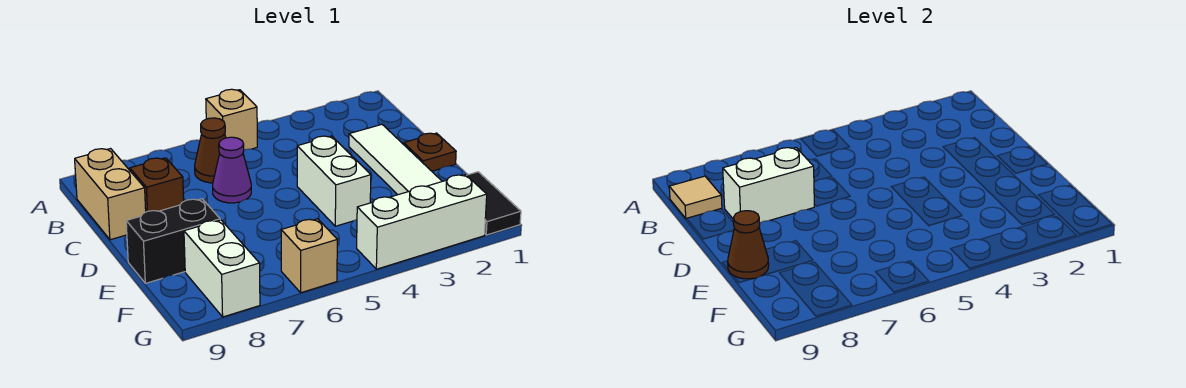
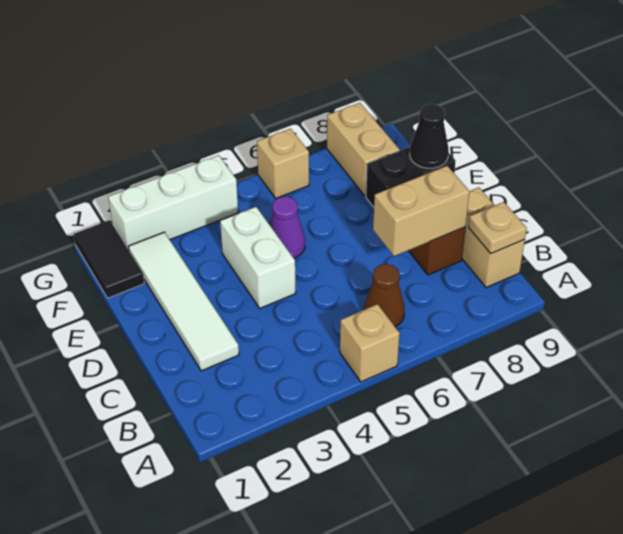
tan tile B9 level 2 -> tan plate B9 level 2
purple cone C6 level 1 -> purple cone E5 level 1
white brick C7:C8 level 2 -> tan brick C7:C8 level 2
brown plate D1 level 1 -> none
brown cone E9 level 2 -> black cone E9 level 2
white brick F8:G8 level 1 -> tan brick F8:G8 level 1

